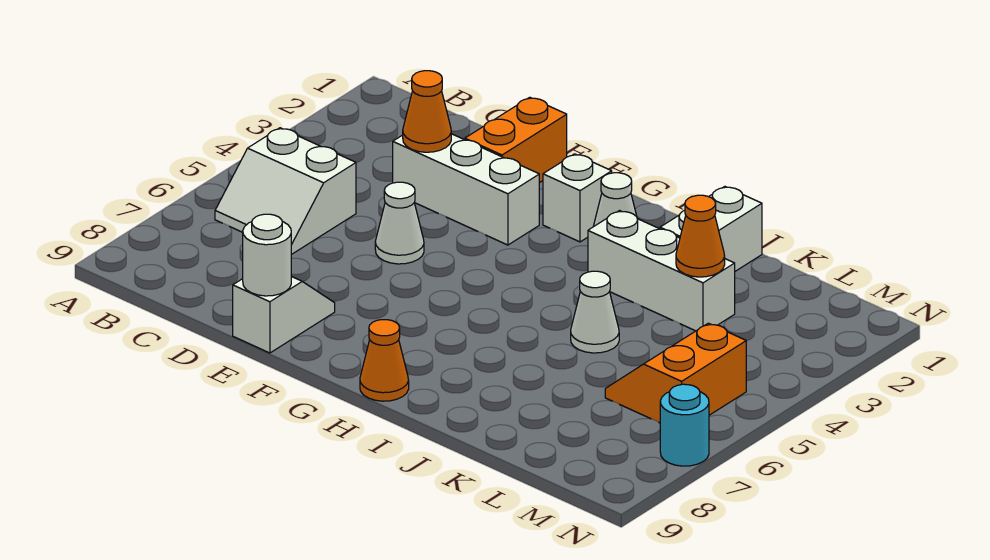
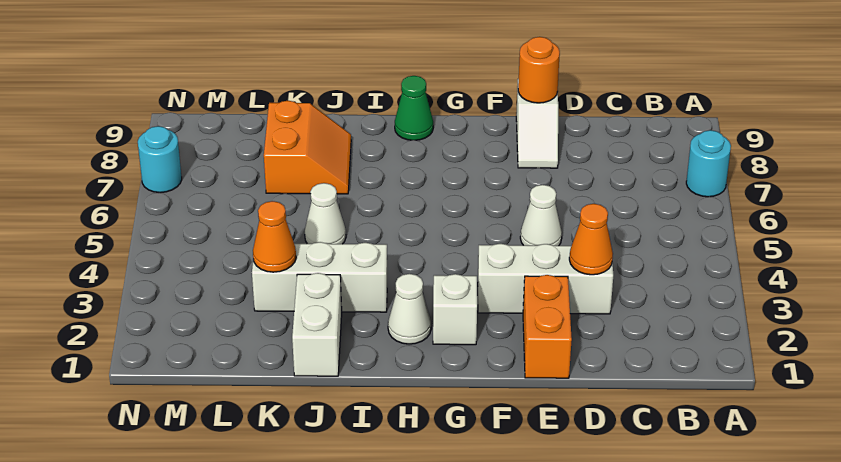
none -> cyan round brick A7 level 1
white slope B5:C6 level 1 top 5 -> none
white round brick E9 level 2 -> orange round brick E9 level 2
orange cone H9 level 1 -> green cone H9 level 1
orange slope L5:M6 level 1 top M -> orange slope J7:K8 level 1 top K

